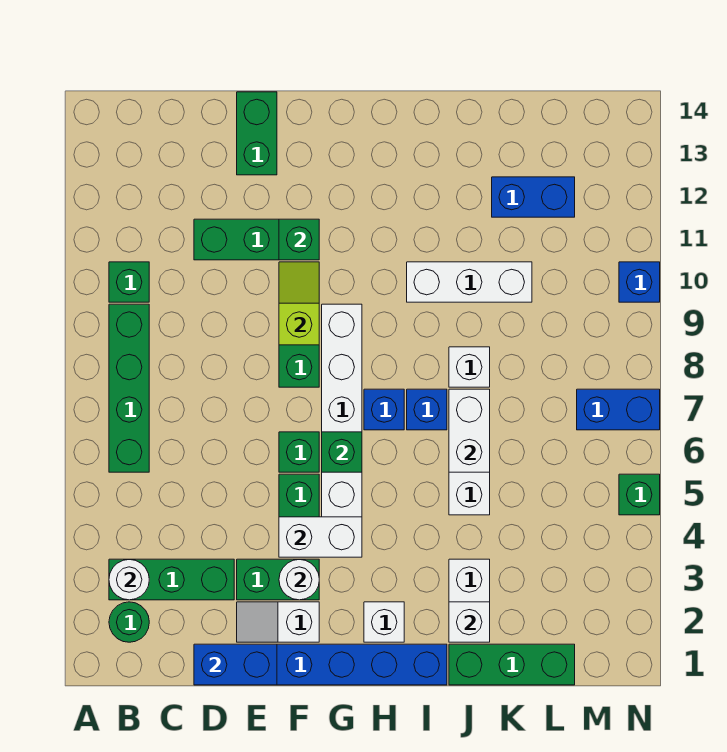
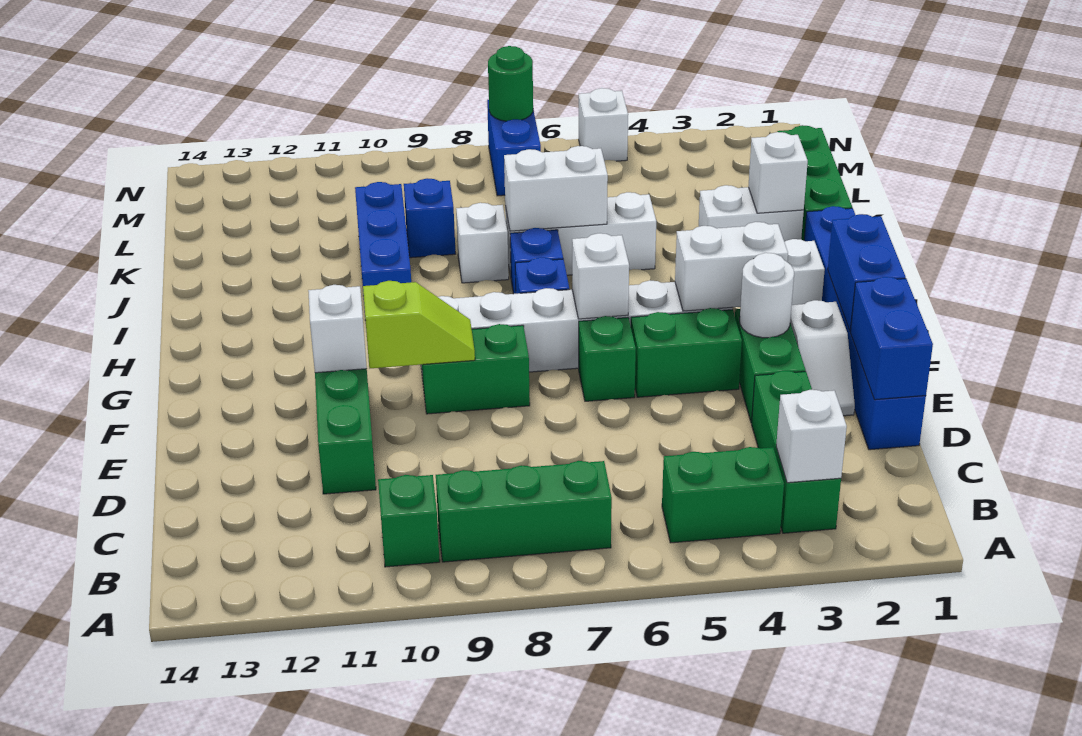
green round brick B2 level 1 -> green round brick N7 level 2
white round brick B3 level 2 -> white brick B3 level 2
green brick B6:B9 level 1 -> green brick B7:B9 level 1
green brick E13:E14 level 1 -> green brick B4:B5 level 1
white brick F4:G4 level 2 -> white brick G3:G4 level 2
lime slope F9:F10 level 2 top 9 -> lime slope F9:F10 level 2 top 10
green brick F11 level 2 -> white brick F11 level 2
green brick G6 level 2 -> white brick G6 level 2
white brick I10:K10 level 1 -> blue brick I10:K10 level 1
blue brick K12:L12 level 1 -> blue brick F1:G1 level 2
green brick N5 level 1 -> white brick N5 level 1
blue brick N10 level 1 -> blue brick K9 level 1

